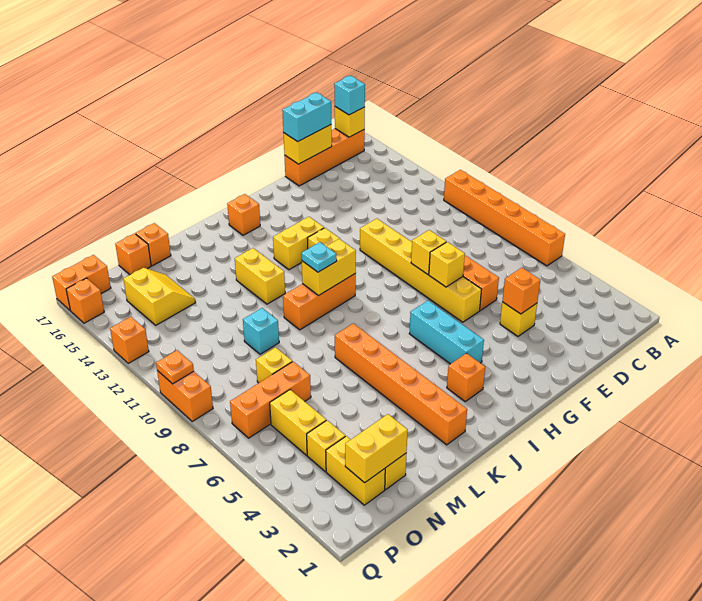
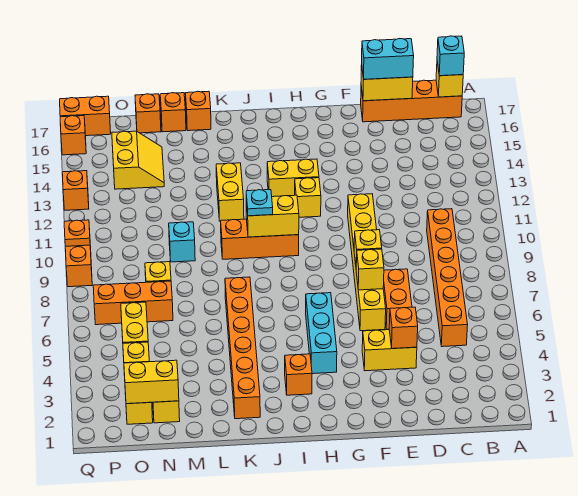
orange brick A6:A11 level 1 -> orange brick C5:C10 level 1
yellow brick E4 level 1 -> yellow brick E4:F4 level 1
orange brick I16 level 1 -> orange brick L17 level 1

